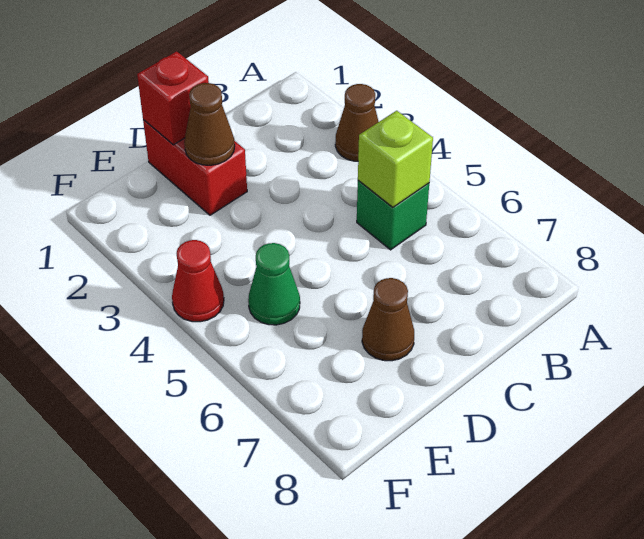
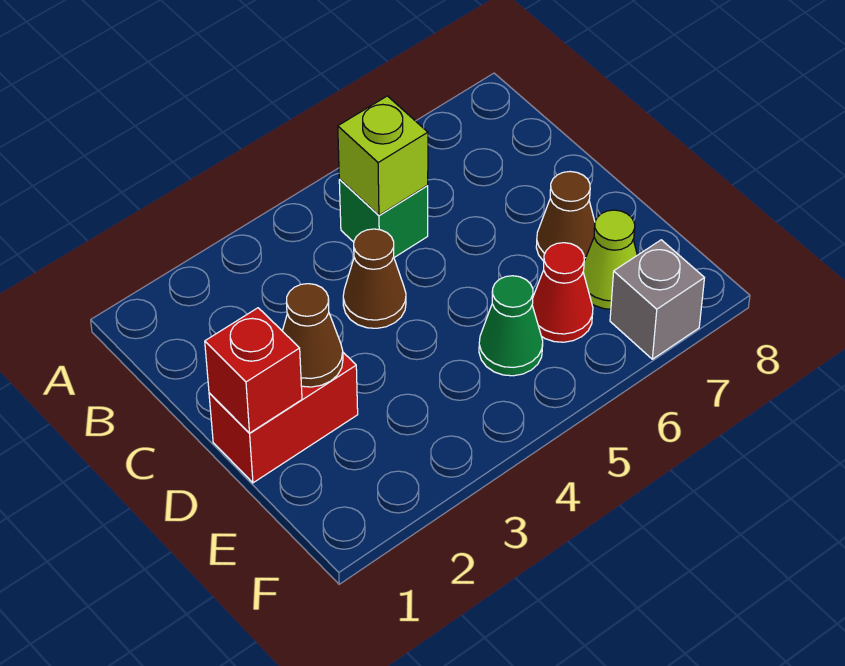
brown cone A3 level 1 -> brown cone C4 level 1
none -> lime cone E7 level 1
red cone F4 level 1 -> red cone E6 level 1
none -> grey brick F7 level 1

